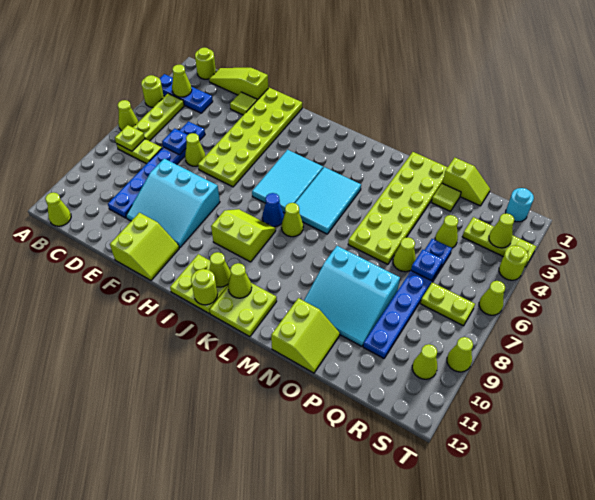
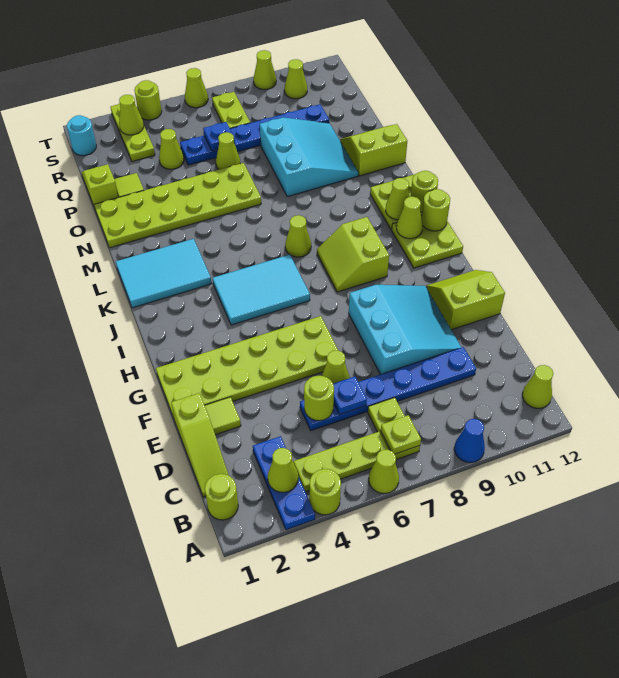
none -> lime round brick D5 level 2
blue cone J7 level 1 -> blue cone A9 level 1
cyan tile K4:L6 level 1 -> cyan tile K1:L3 level 1
none -> lime round brick K12 level 2

